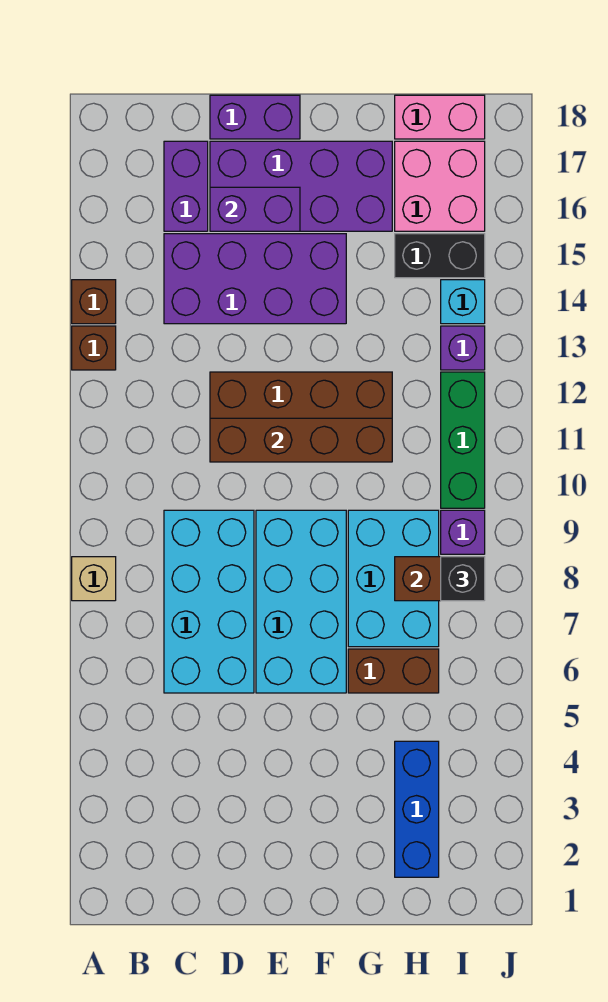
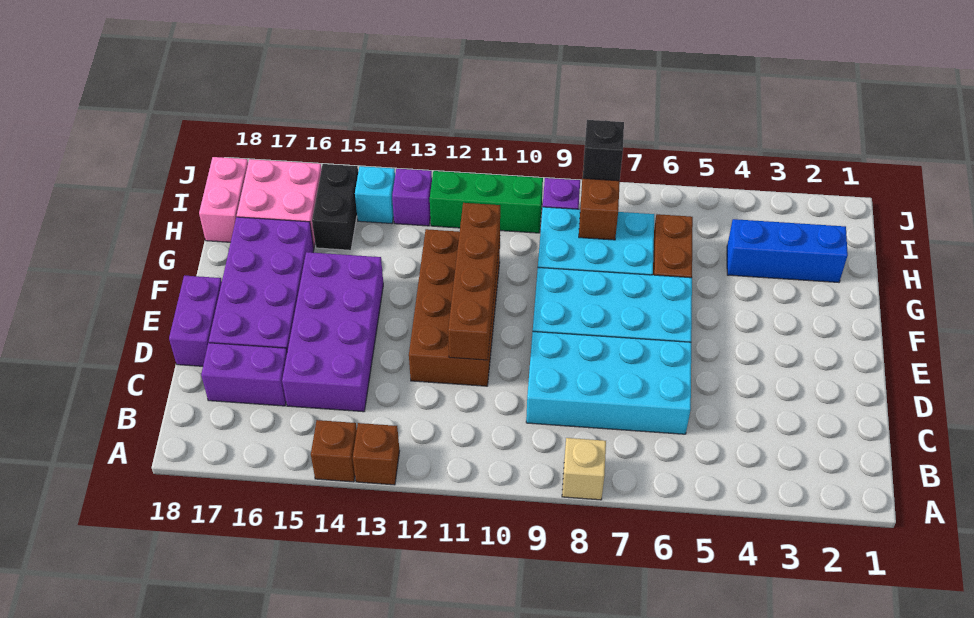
purple brick D16:E16 level 2 -> none

